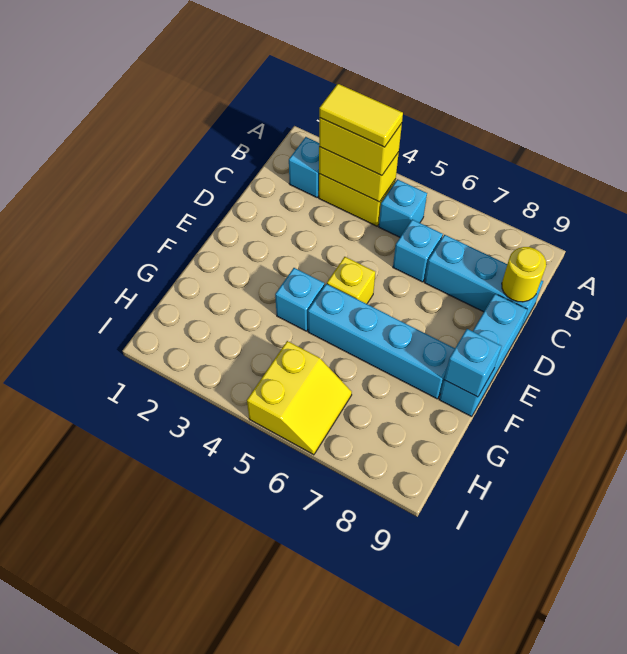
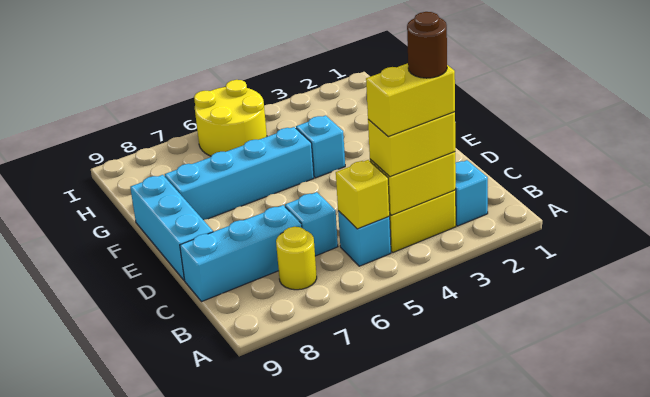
yellow tile B3:B4 level 4 -> yellow brick B3:B4 level 4
none -> brown round brick B3 level 5
yellow round brick C9 level 2 -> yellow round brick B7 level 1
yellow brick E5 level 1 -> yellow brick B5 level 2
cyan brick F9 level 2 -> none
yellow slope H5:I6 level 1 top 5 -> yellow round brick H5:I6 level 1

